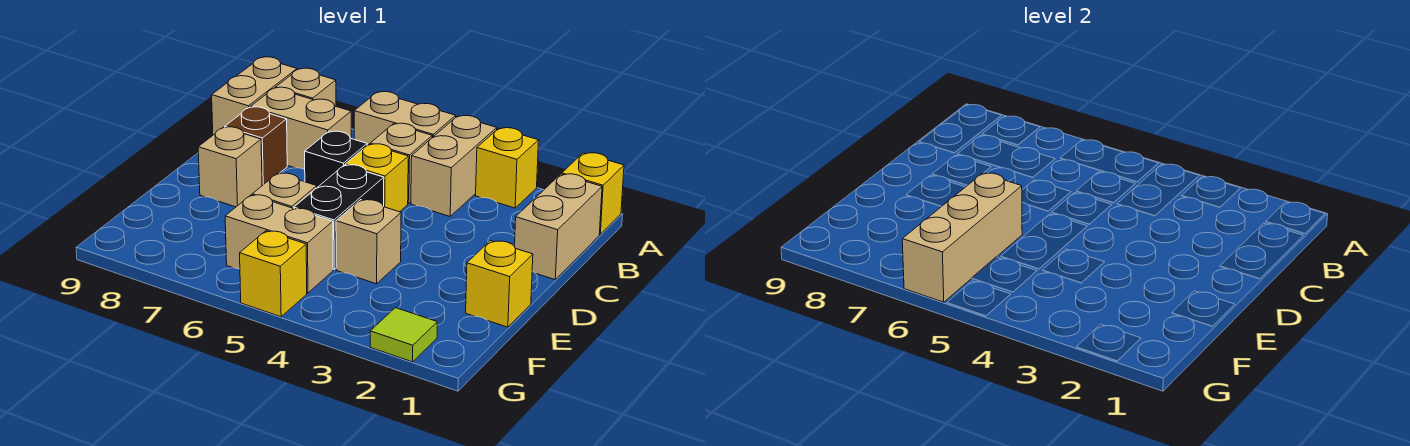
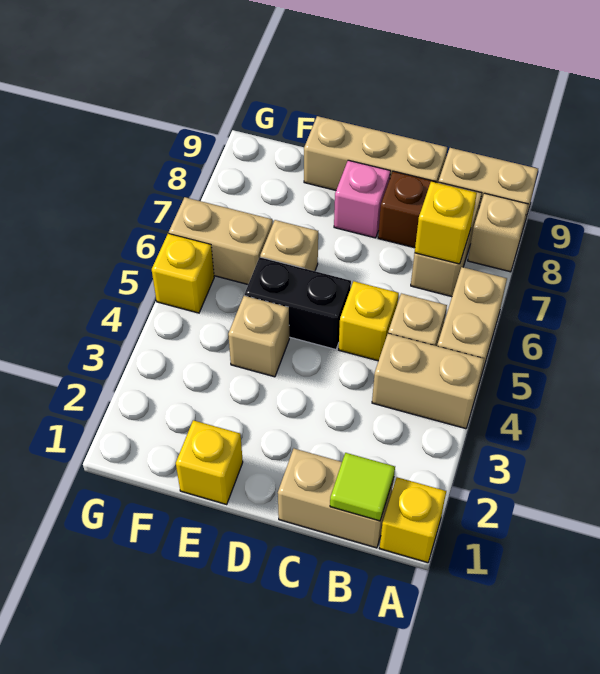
yellow brick A3 level 1 -> yellow brick B7 level 2
black brick C6 level 1 -> none
tan brick D8 level 1 -> pink brick D8 level 1
tan brick E6:G6 level 2 -> tan brick C9:E9 level 1
tan brick F5:F6 level 1 -> tan brick F6:G6 level 1
lime tile G2 level 1 -> lime tile B1 level 2

